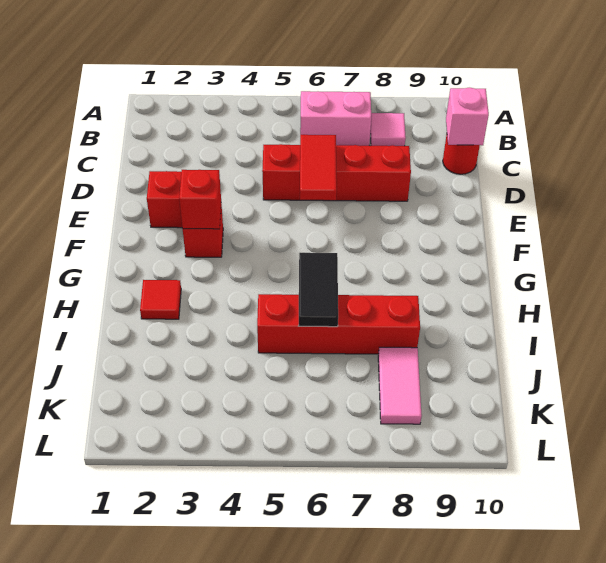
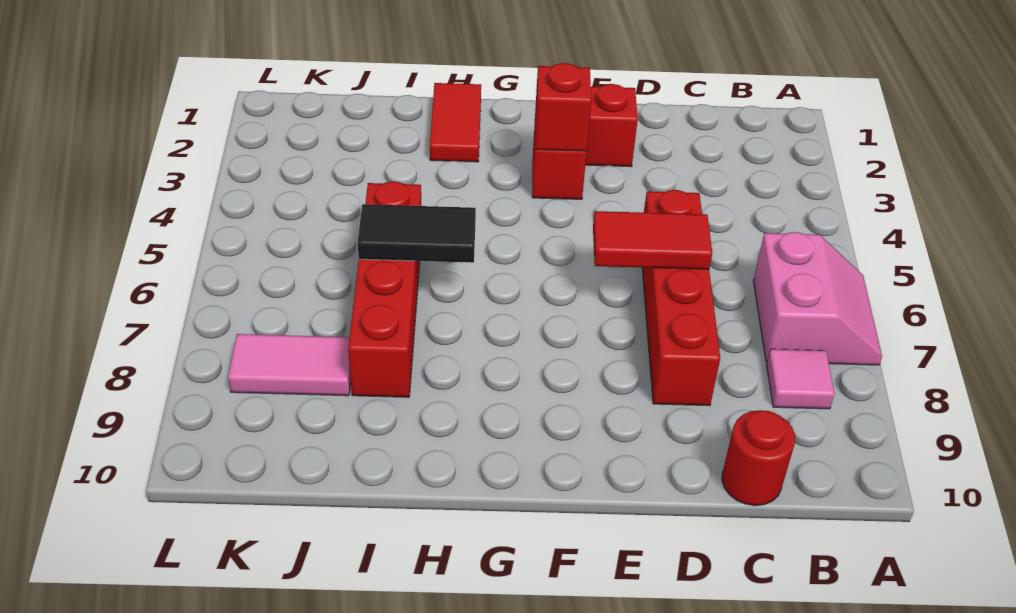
pink brick C10 level 2 -> none
red tile H2 level 1 -> red tile H1:H2 level 1

